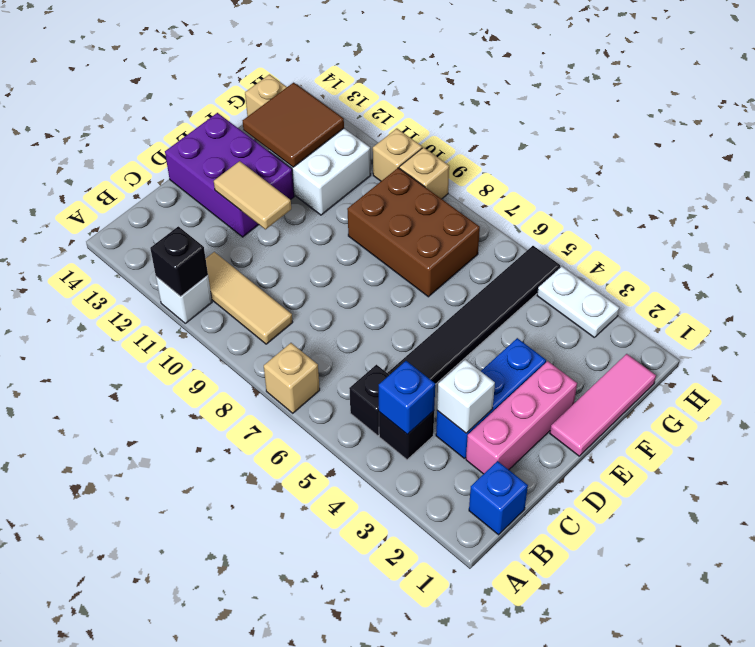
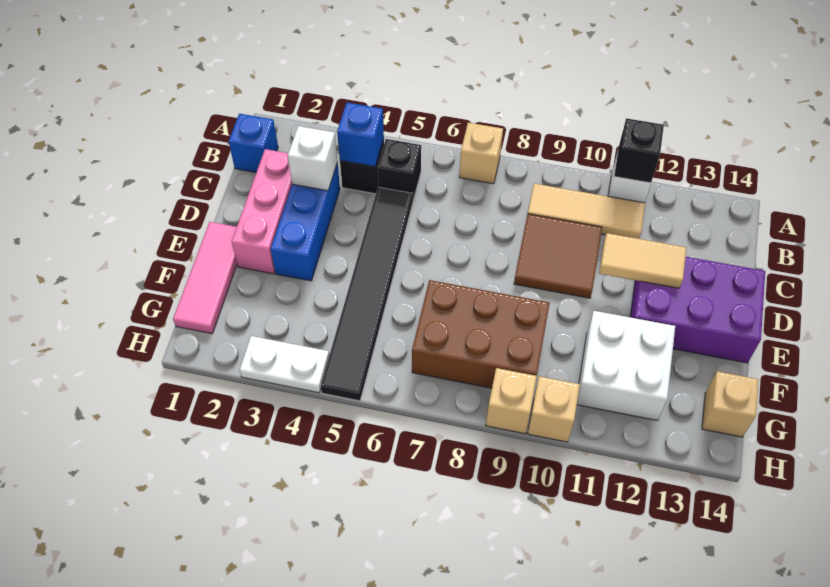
brown tile F12:G13 level 2 -> brown tile C9:D10 level 1

